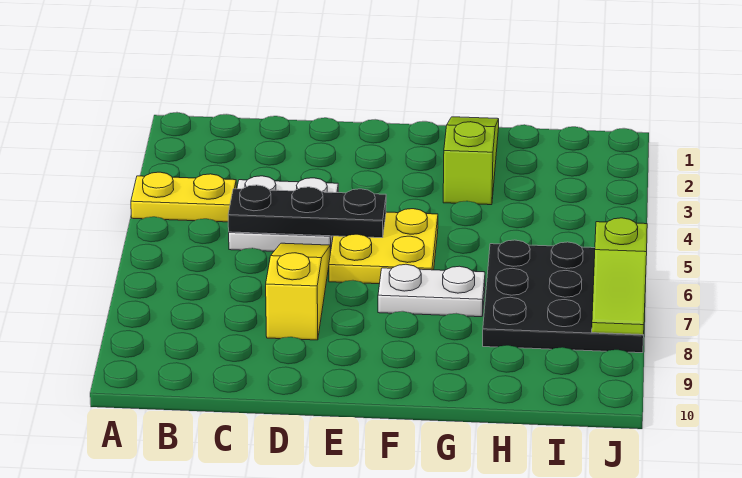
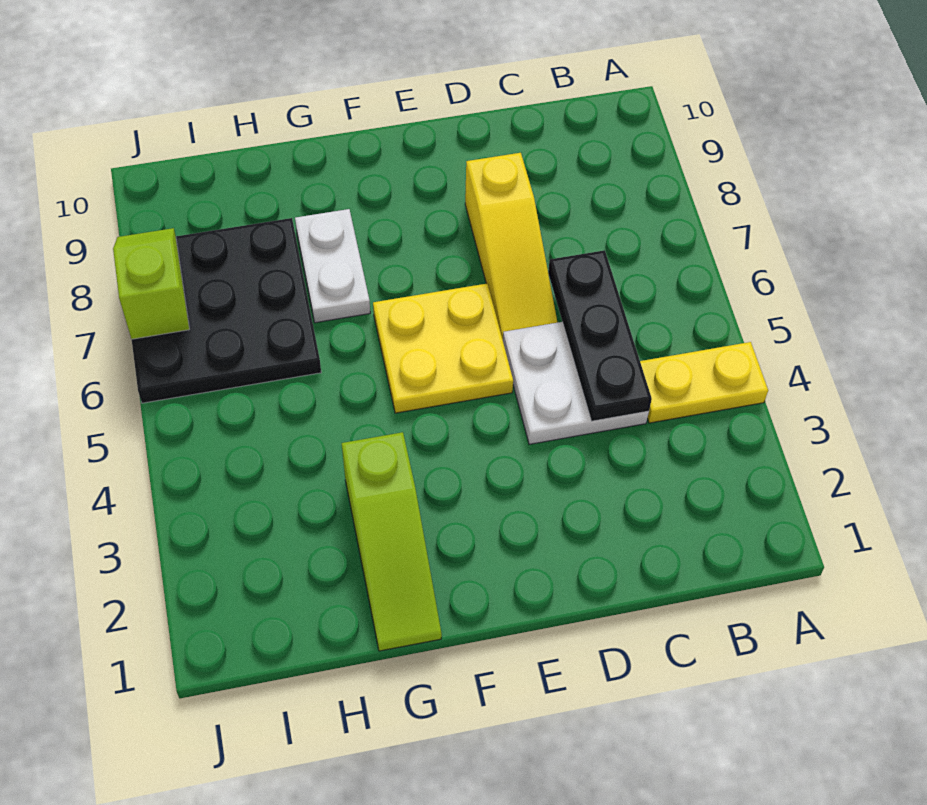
black plate C5:E5 level 2 -> black plate C4:C6 level 2
white plate F7:G7 level 1 -> white plate G7:G8 level 1

